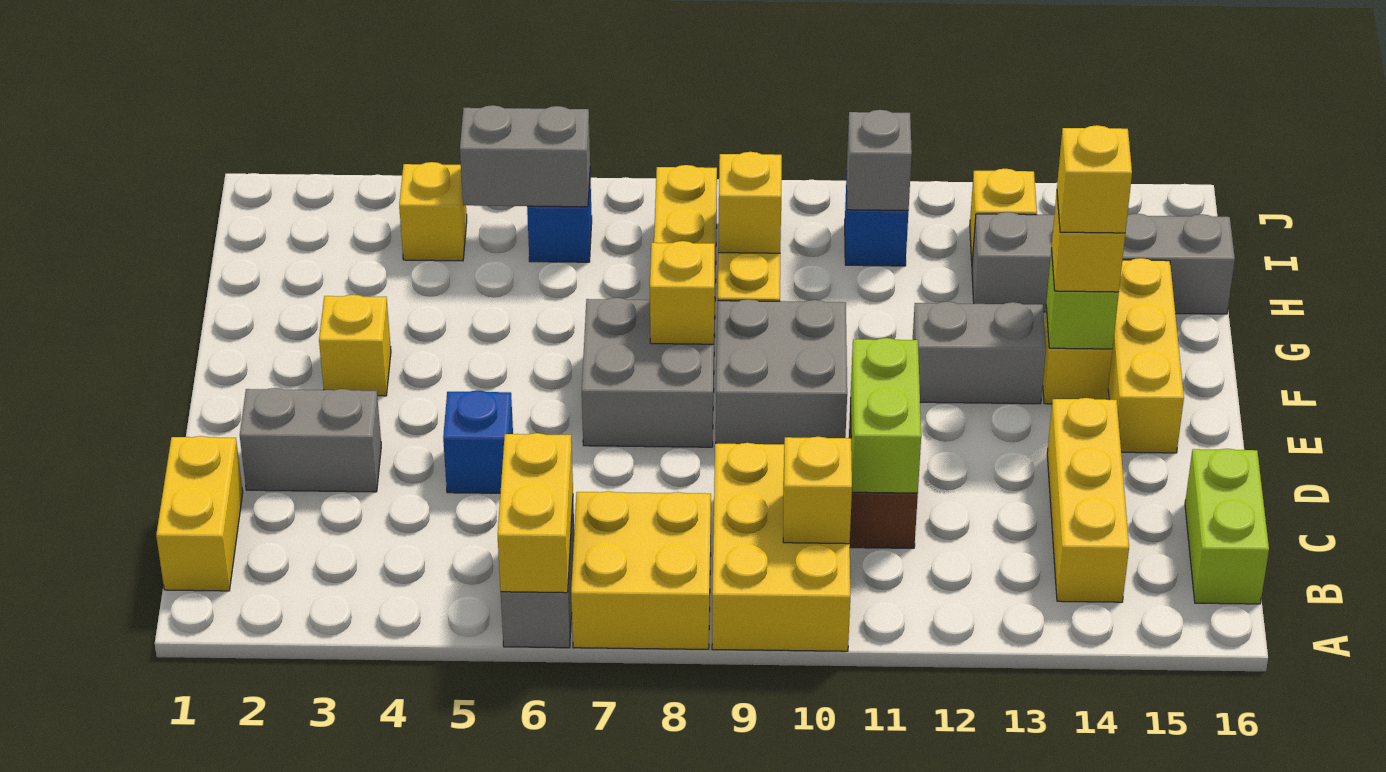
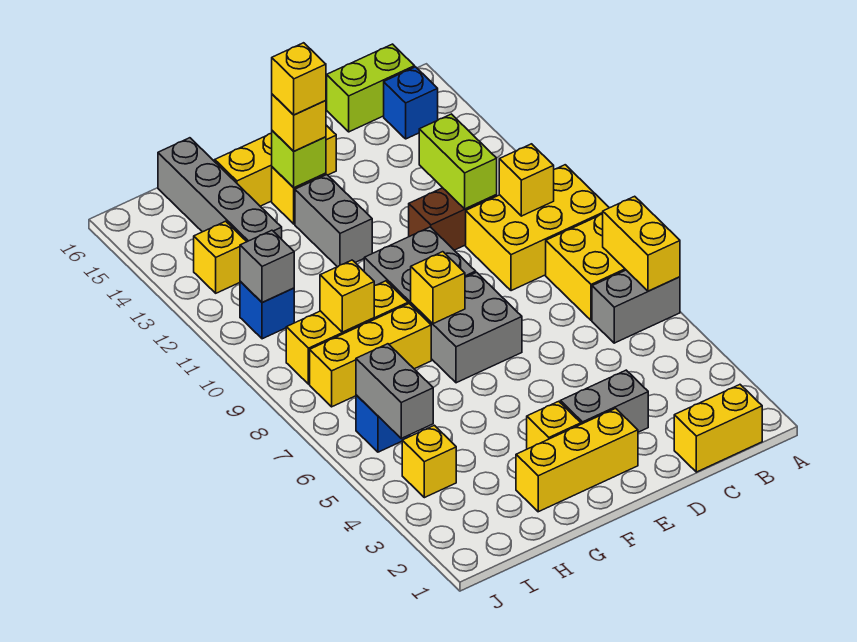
yellow brick A6:B6 level 2 -> yellow brick A6:A7 level 2
yellow brick B14:D14 level 1 -> yellow brick E2:G2 level 1
lime brick C11:D11 level 2 -> lime brick C11:C12 level 2
grey brick D2:D3 level 1 -> grey brick D3:E3 level 1
blue brick D5 level 1 -> blue brick B15 level 1

